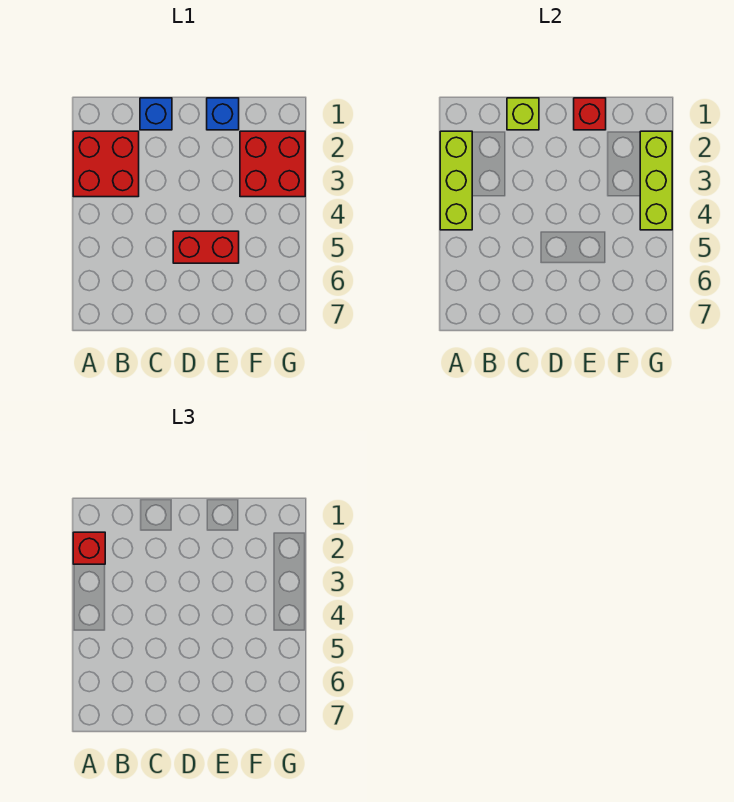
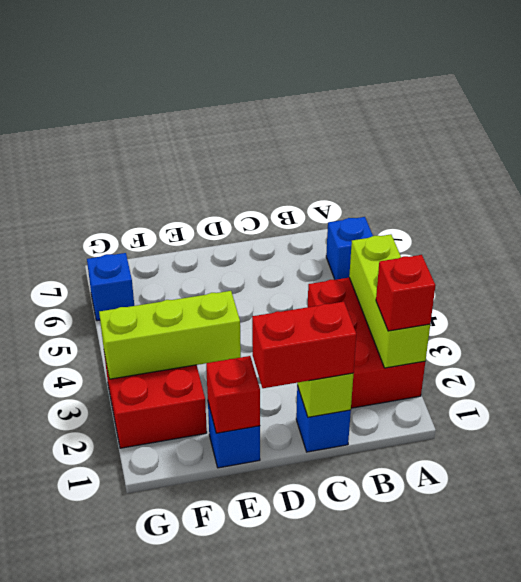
red brick A2:B3 level 1 -> red brick A2:B4 level 1
none -> blue brick A6 level 1
red brick D5:E5 level 1 -> red brick C1:D1 level 3
lime brick G2:G4 level 2 -> lime brick E3:G3 level 2
none -> blue brick G6 level 1

